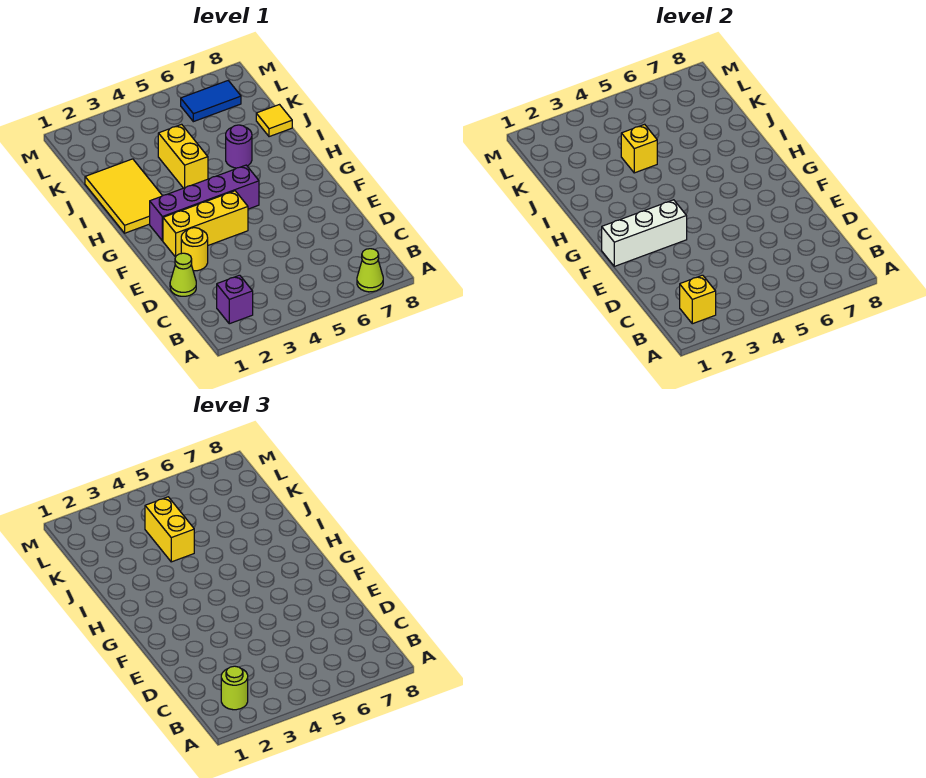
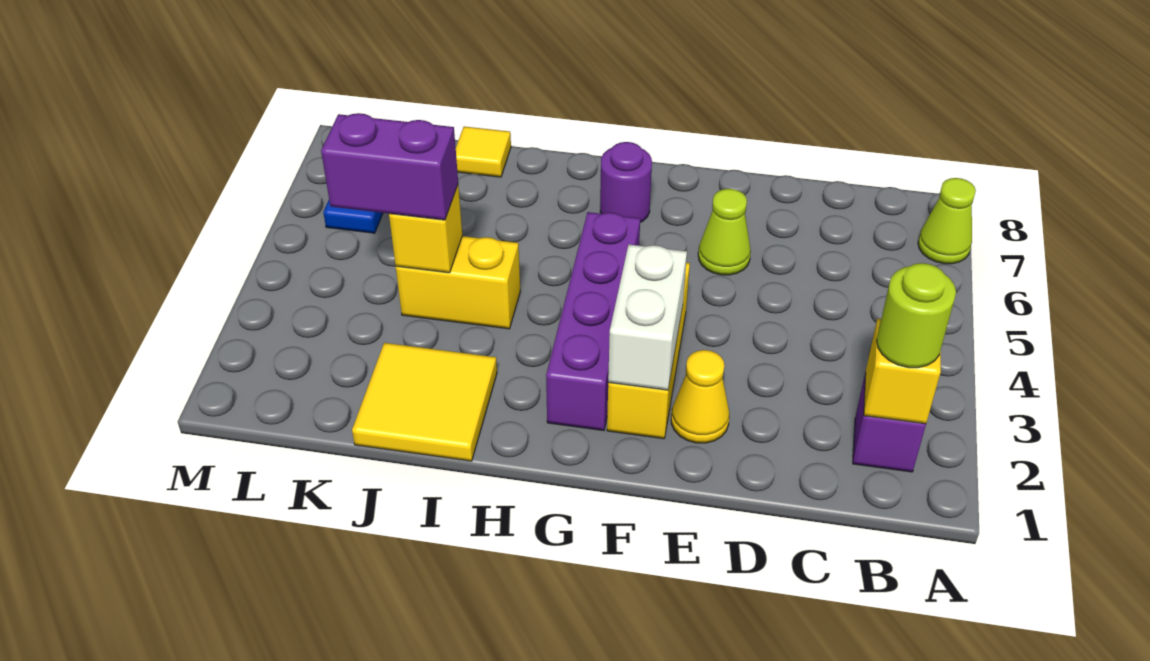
lime cone D1 level 1 -> lime cone E6 level 1
yellow round brick E2 level 1 -> yellow cone E2 level 1
white brick F1:F3 level 2 -> white brick F2:F3 level 2
yellow tile H1:J2 level 1 -> yellow tile I1:J2 level 1
purple round brick I6 level 1 -> purple round brick G7 level 1
yellow brick J4:K4 level 3 -> purple brick J4:K4 level 3

